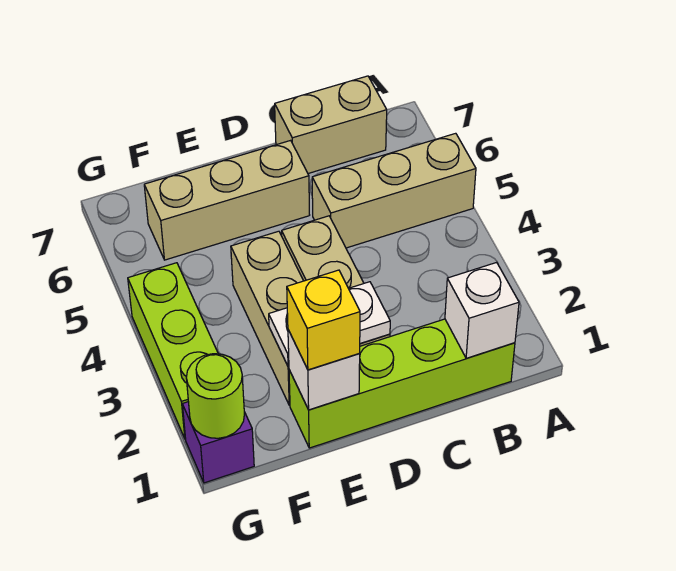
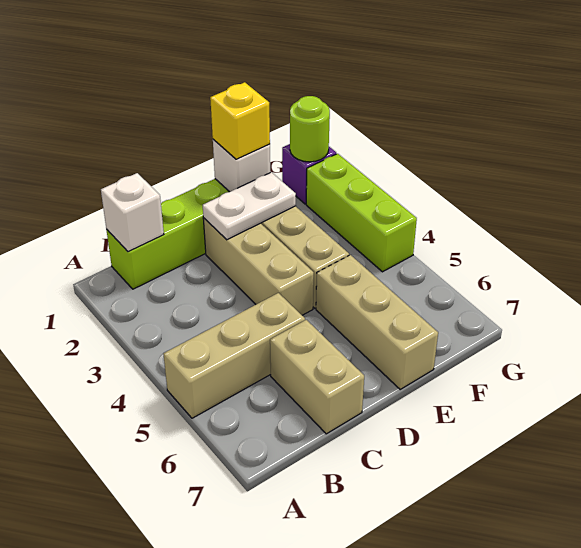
tan brick B7:C7 level 1 -> tan brick C6:C7 level 1
tan brick D6:F6 level 1 -> tan brick E5:E7 level 1

